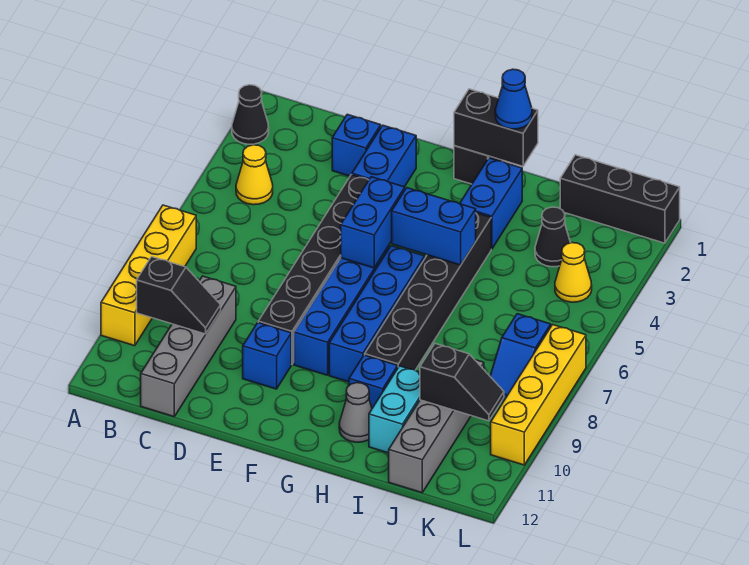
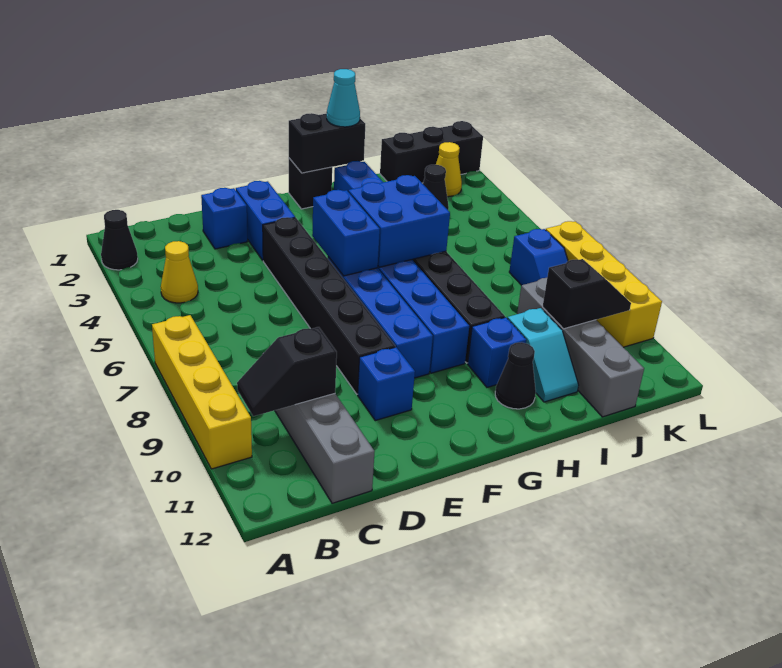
black slope B10:C10 level 2 top B -> black slope B10:C10 level 2 top C
blue brick G5:H5 level 2 -> blue brick G5:H6 level 2
blue cone H1 level 3 -> cyan cone H1 level 3
grey cone H11 level 1 -> black cone H11 level 1
cyan brick I10:I11 level 1 -> cyan slope I10:I11 level 1 top 10
yellow cone K4 level 1 -> yellow cone K2 level 1

